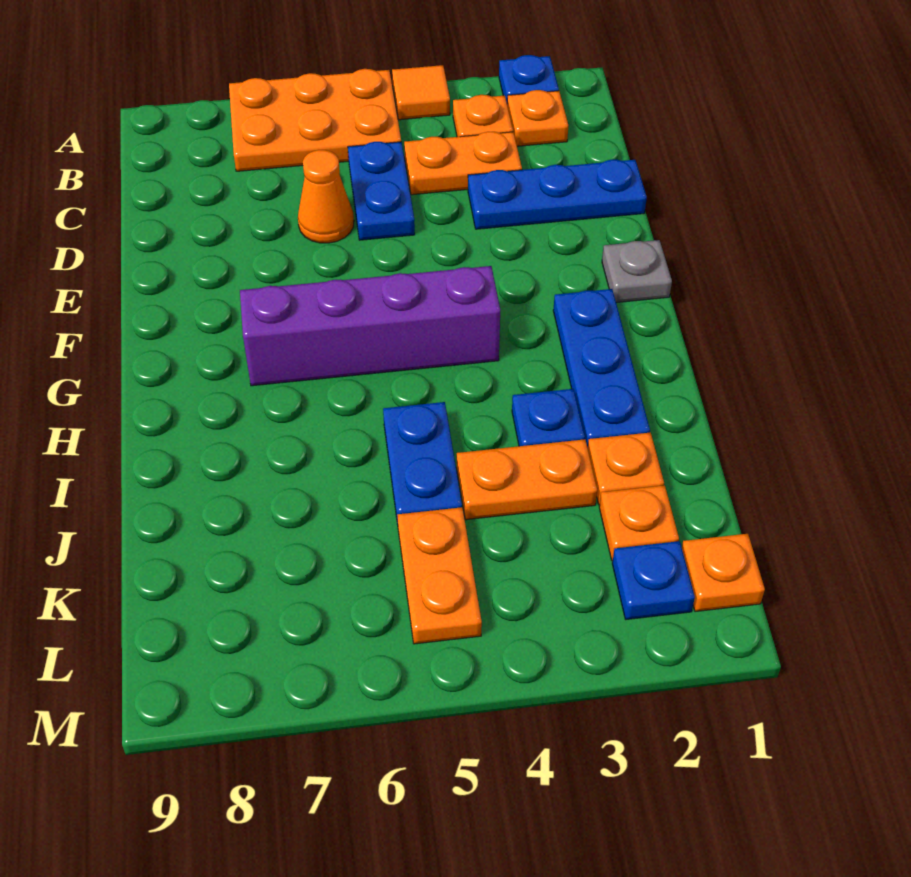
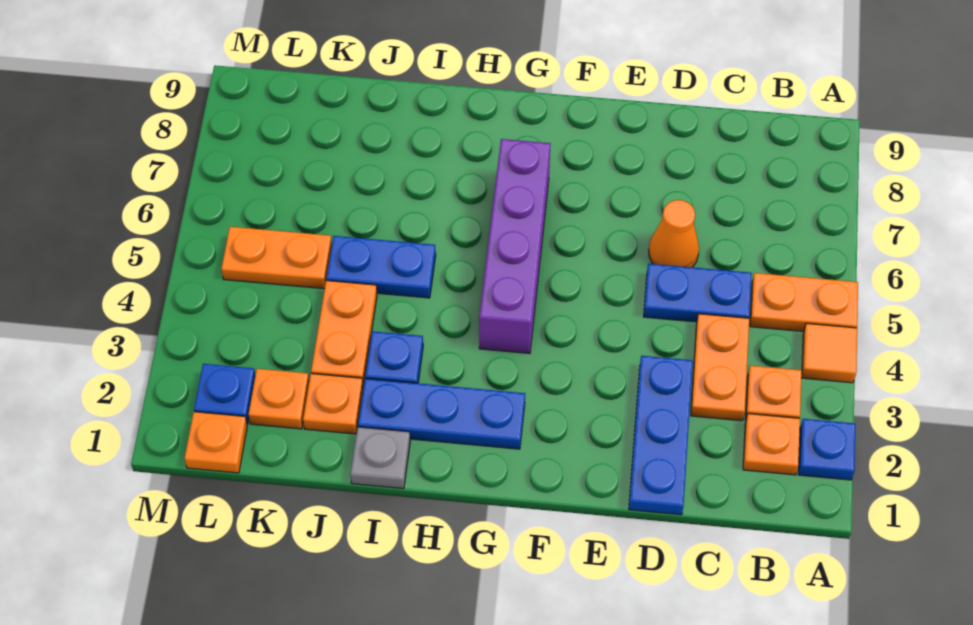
orange plate A5:B7 level 1 -> orange plate A5:B5 level 1
grey plate F1 level 1 -> grey plate I1 level 1

